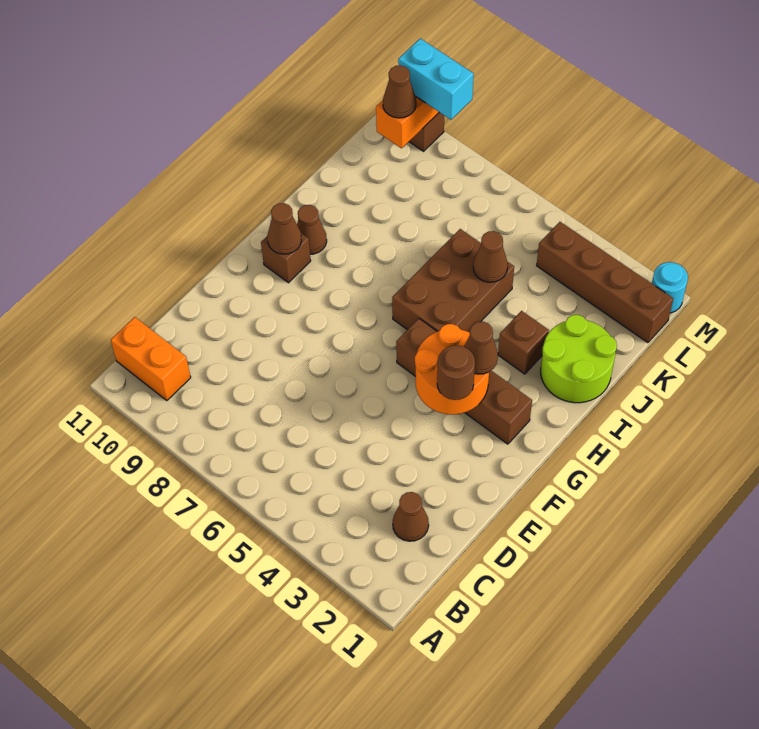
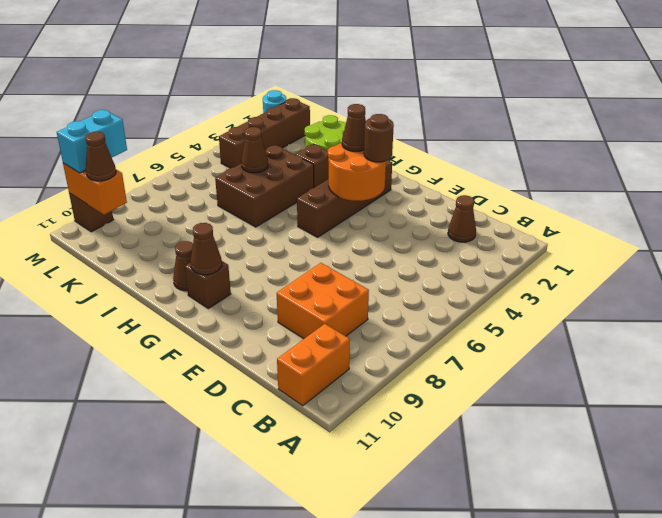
none -> orange brick C8:D9 level 1
brown brick H5:J6 level 1 -> brown brick I4:J6 level 1

